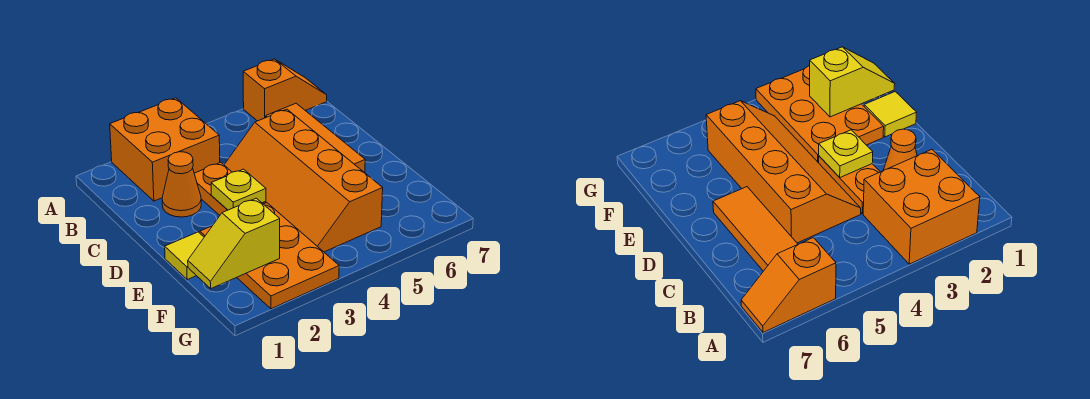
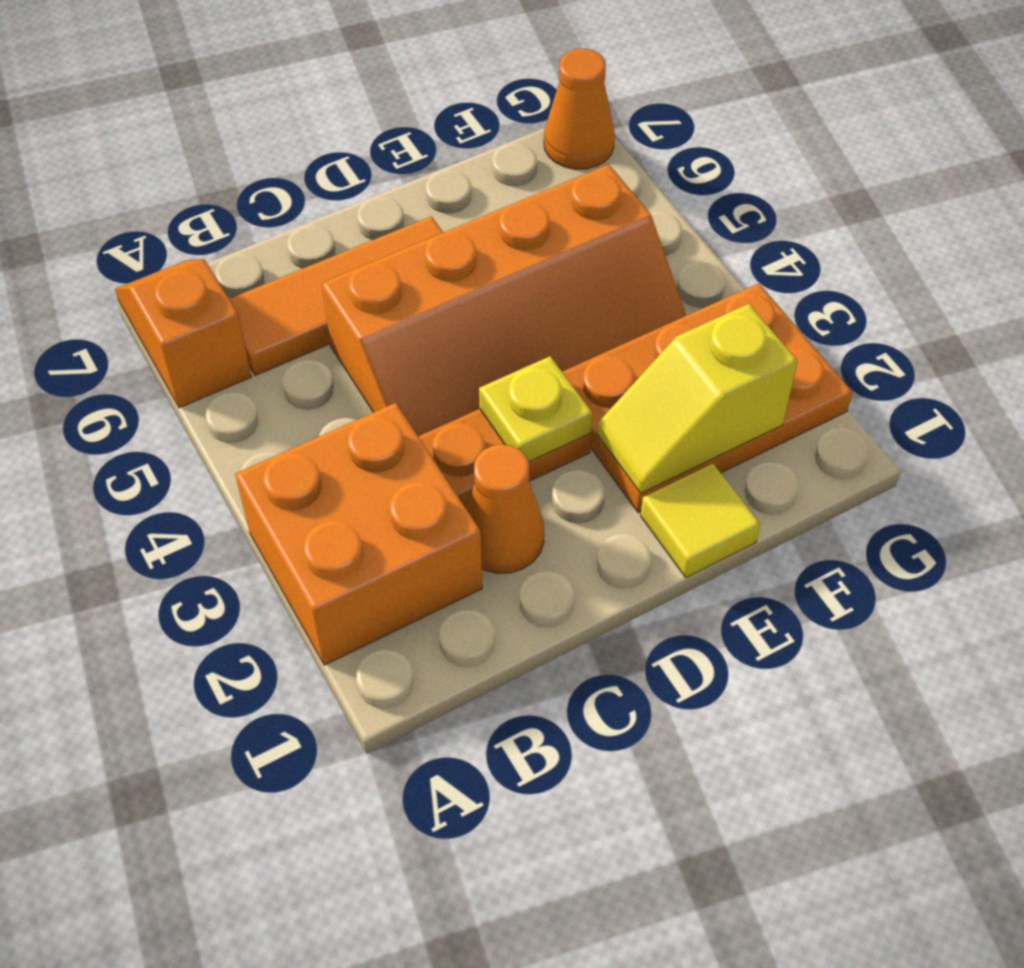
yellow slope F1:F2 level 2 top 2 -> yellow slope E2:F2 level 2 top F
none -> orange cone G7 level 1

